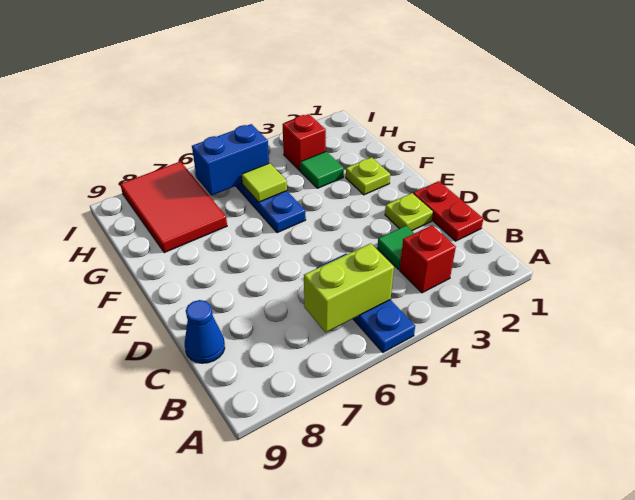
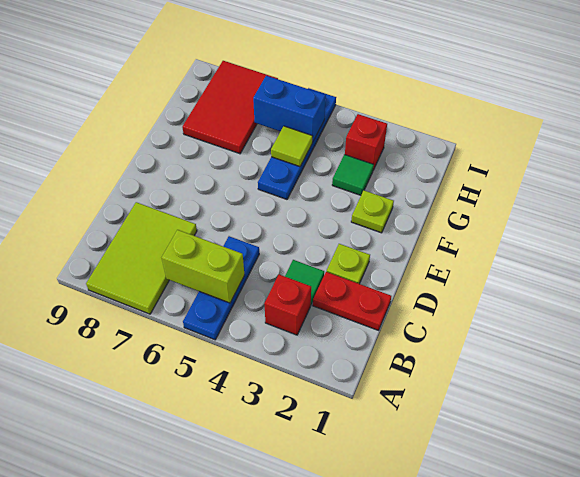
none -> lime tile A7:C8 level 1
red plate C1:D1 level 1 -> red plate C1:C2 level 1
blue cone C9 level 1 -> none

